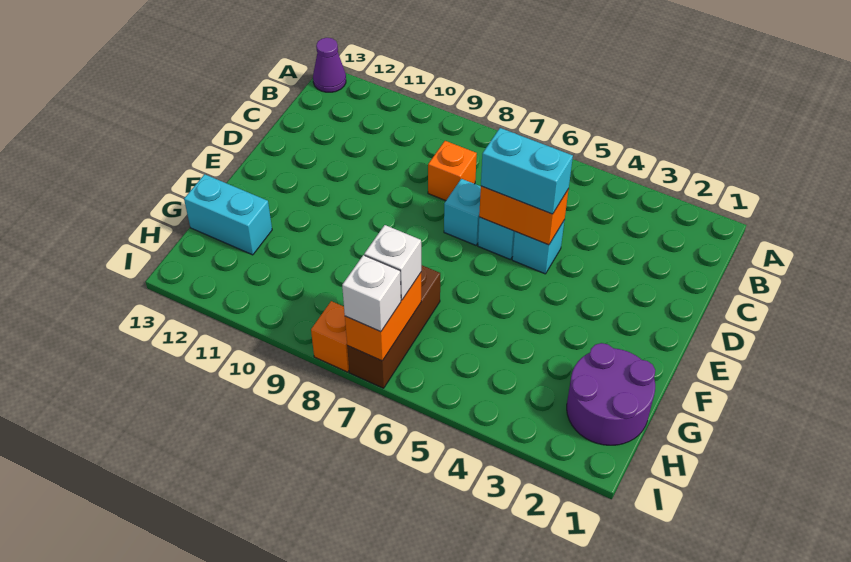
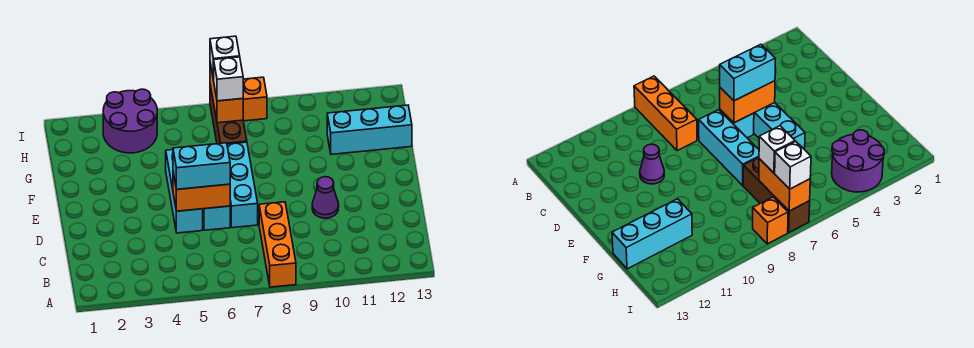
purple cone A13 level 1 -> purple cone D10 level 1
orange brick C8 level 1 -> orange brick A8:C8 level 1
cyan brick D5 level 1 -> cyan brick D5:F5 level 1
cyan brick D7 level 1 -> cyan brick D7:F7 level 1
purple round brick G1:H2 level 1 -> purple round brick H3:I4 level 1
cyan brick G12:G13 level 1 -> cyan brick G11:G13 level 1

